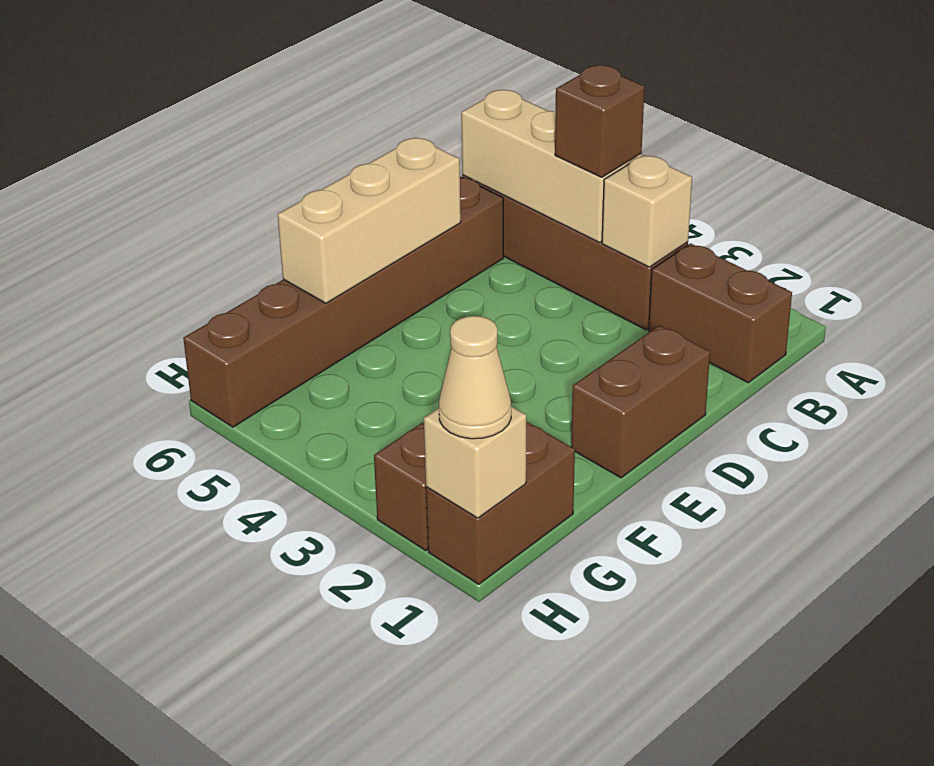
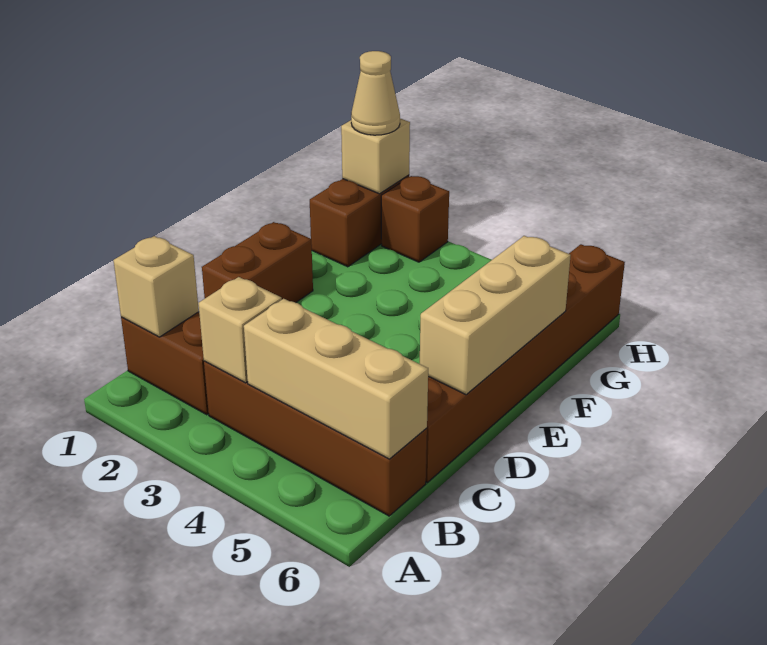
none -> tan brick B1 level 2
brown brick B4 level 3 -> none

